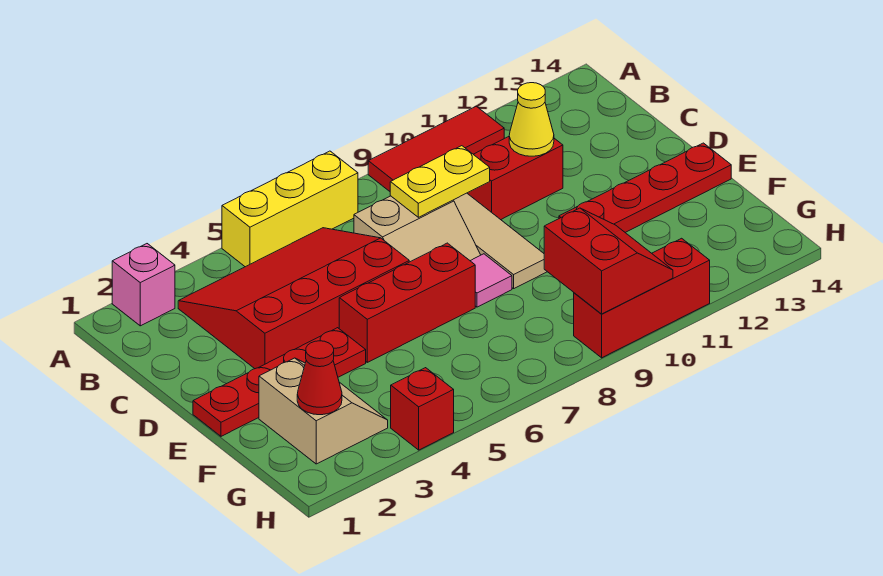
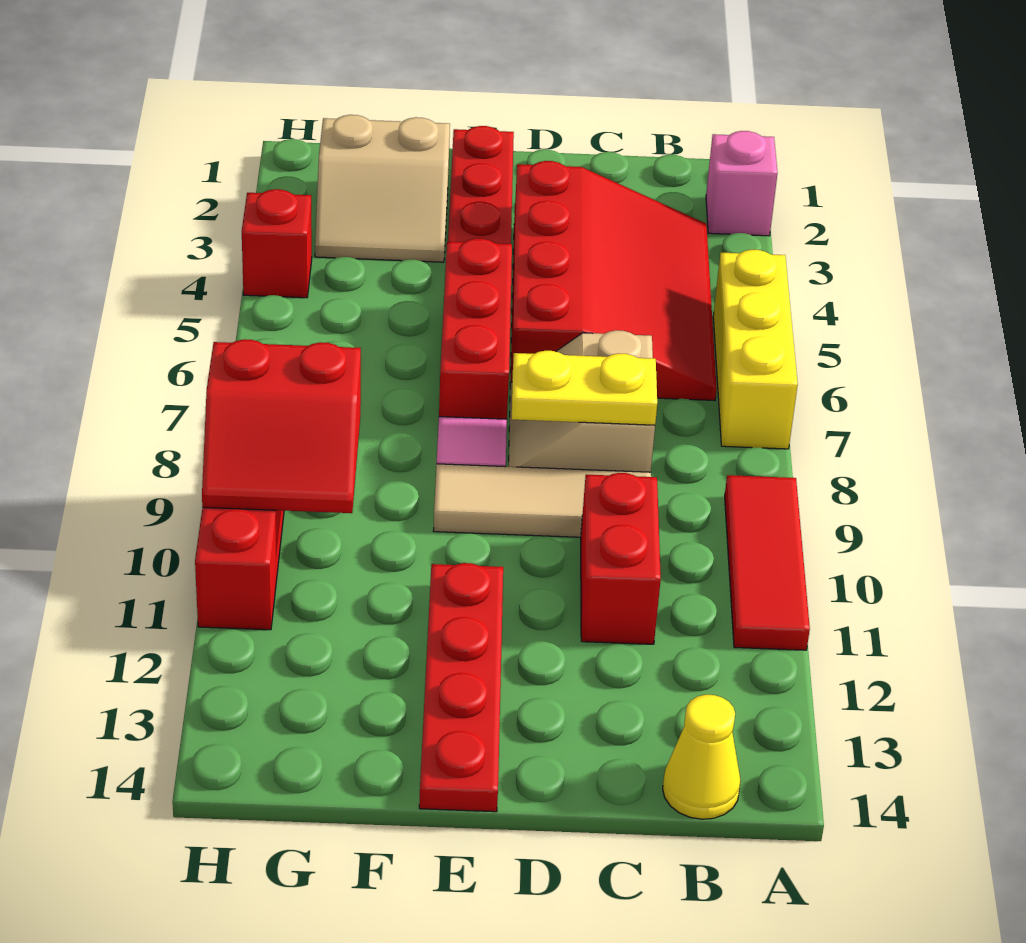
yellow plate C8:C9 level 2 -> yellow plate C8:D8 level 2
yellow cone C11 level 2 -> yellow cone B14 level 1
red cone G2 level 2 -> none

